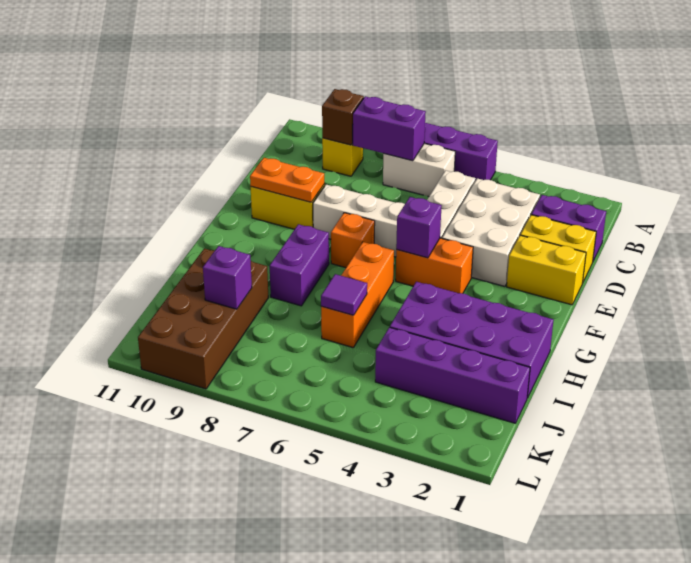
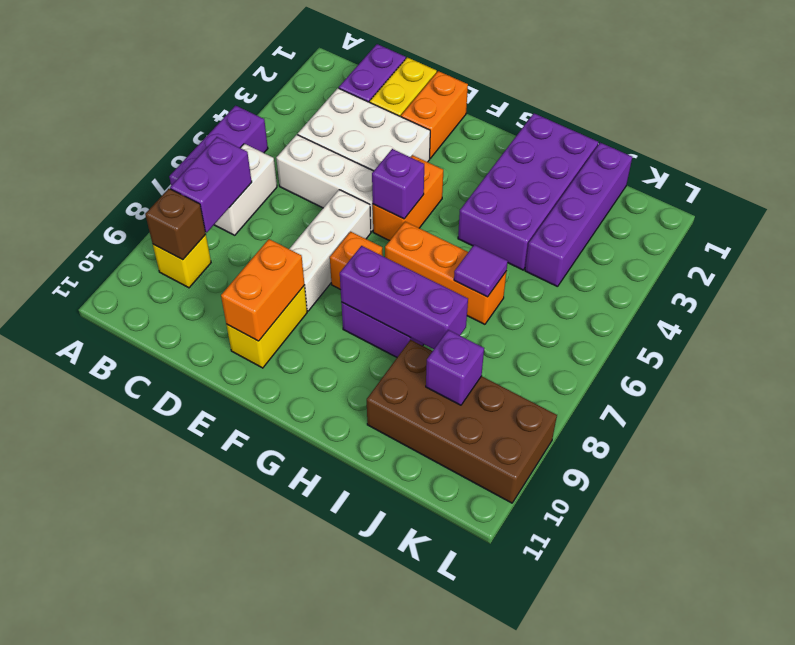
yellow brick E1:E2 level 1 -> orange brick E1:E2 level 1
orange plate E9:E10 level 2 -> orange brick E9:E10 level 2
none -> purple brick G8:I8 level 2

